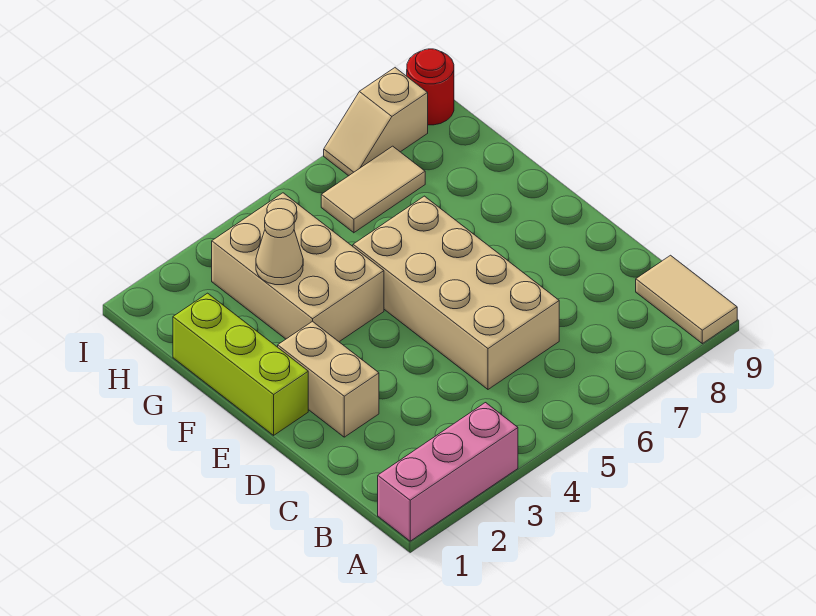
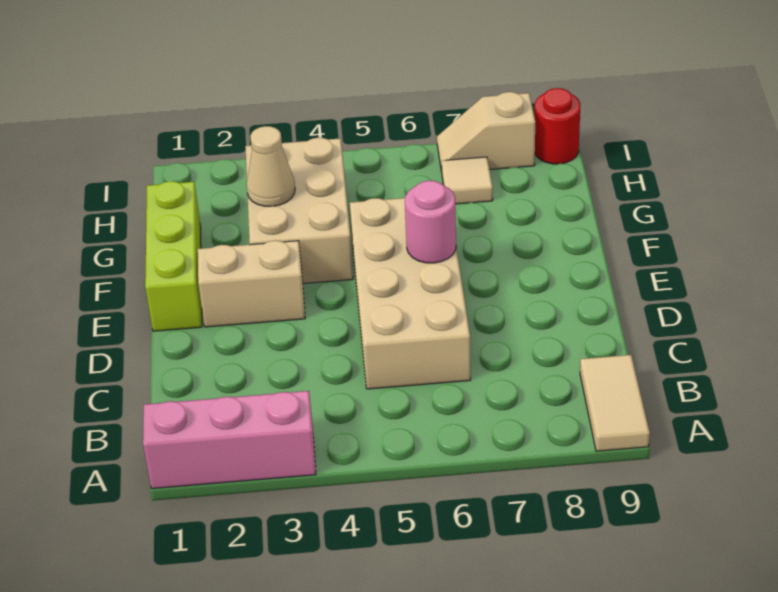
tan brick D2:E2 level 1 -> tan brick E2:E3 level 1
none -> pink round brick E6 level 2
tan tile H6:H7 level 1 -> tan tile H7 level 1

